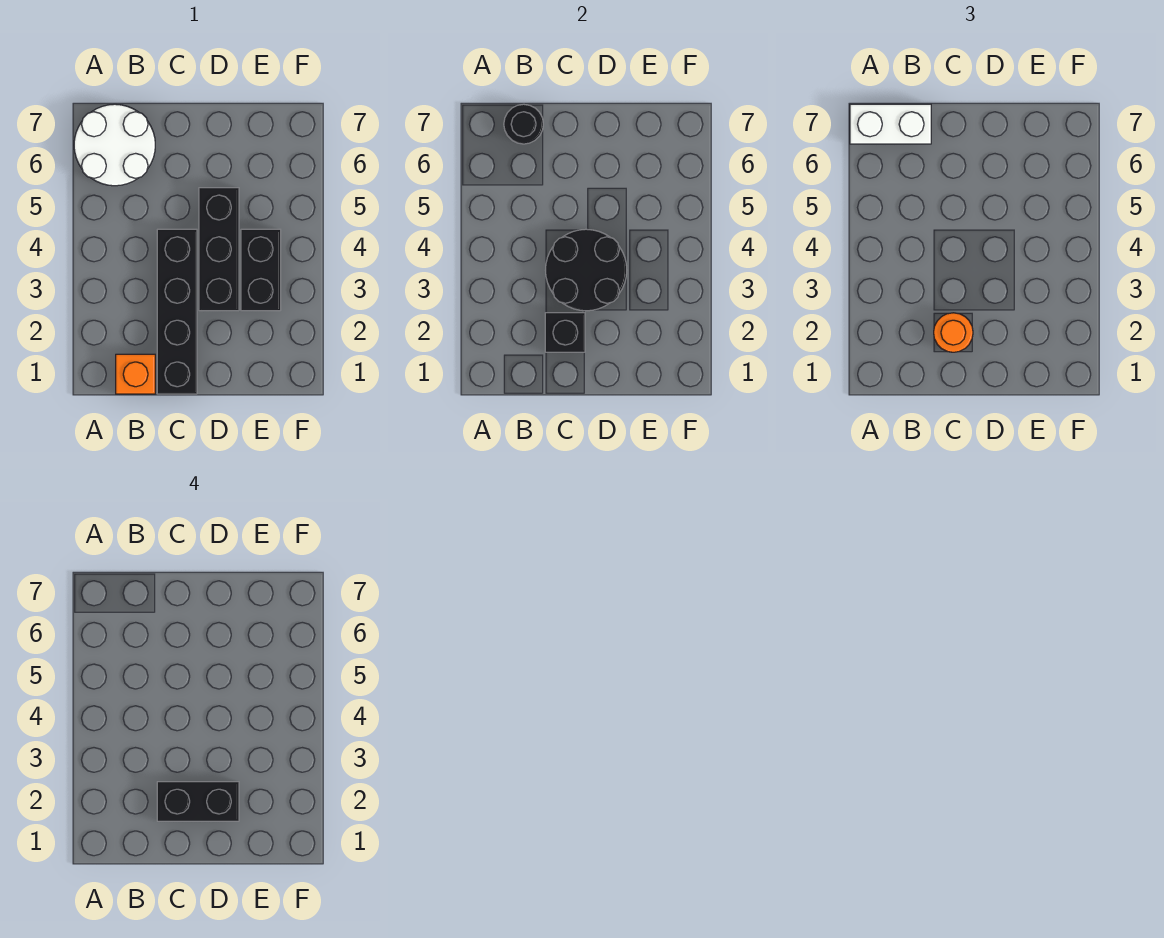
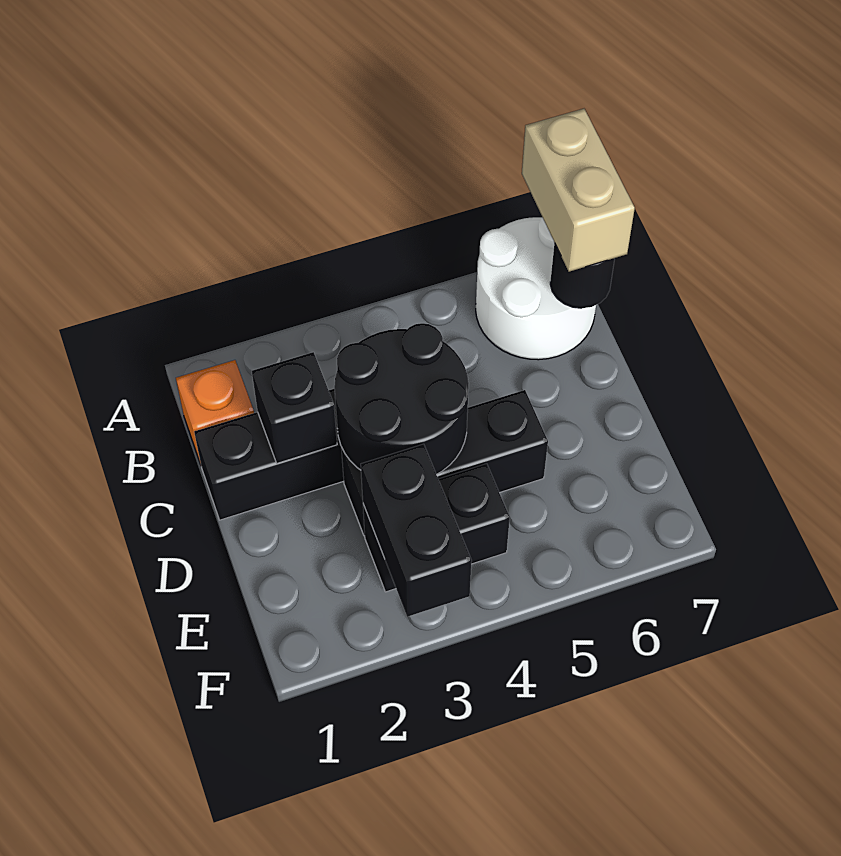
white brick A7:B7 level 3 -> tan brick A7:B7 level 3
orange round brick C2 level 3 -> none
black brick C2:D2 level 4 -> black brick E3:F3 level 2

